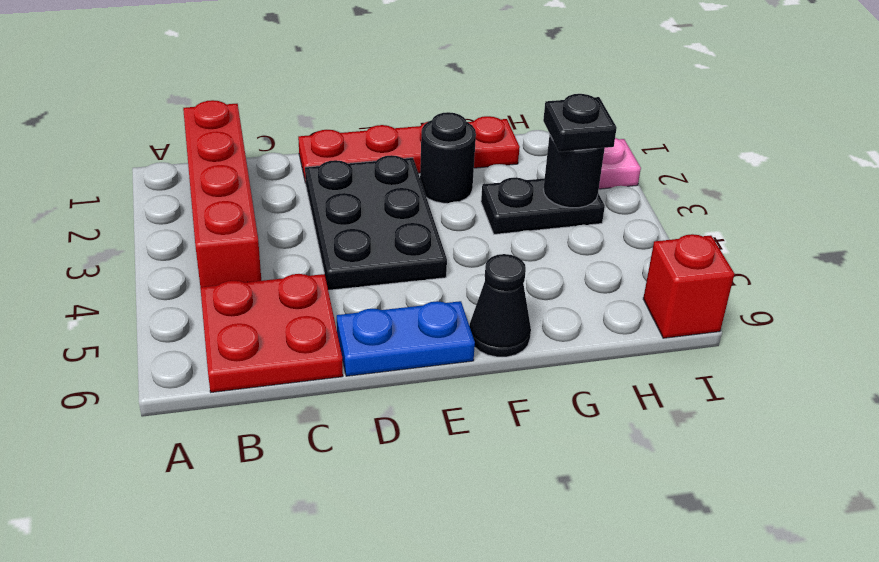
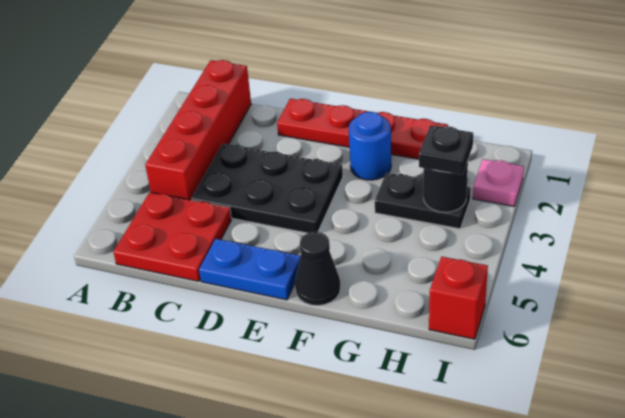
black plate D2:E4 level 1 -> black plate C3:E4 level 1
black round brick F2 level 1 -> blue round brick F2 level 1

